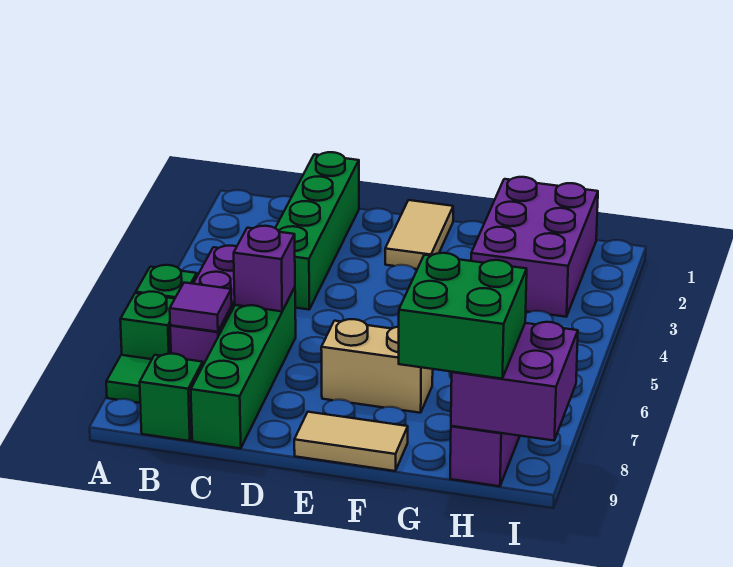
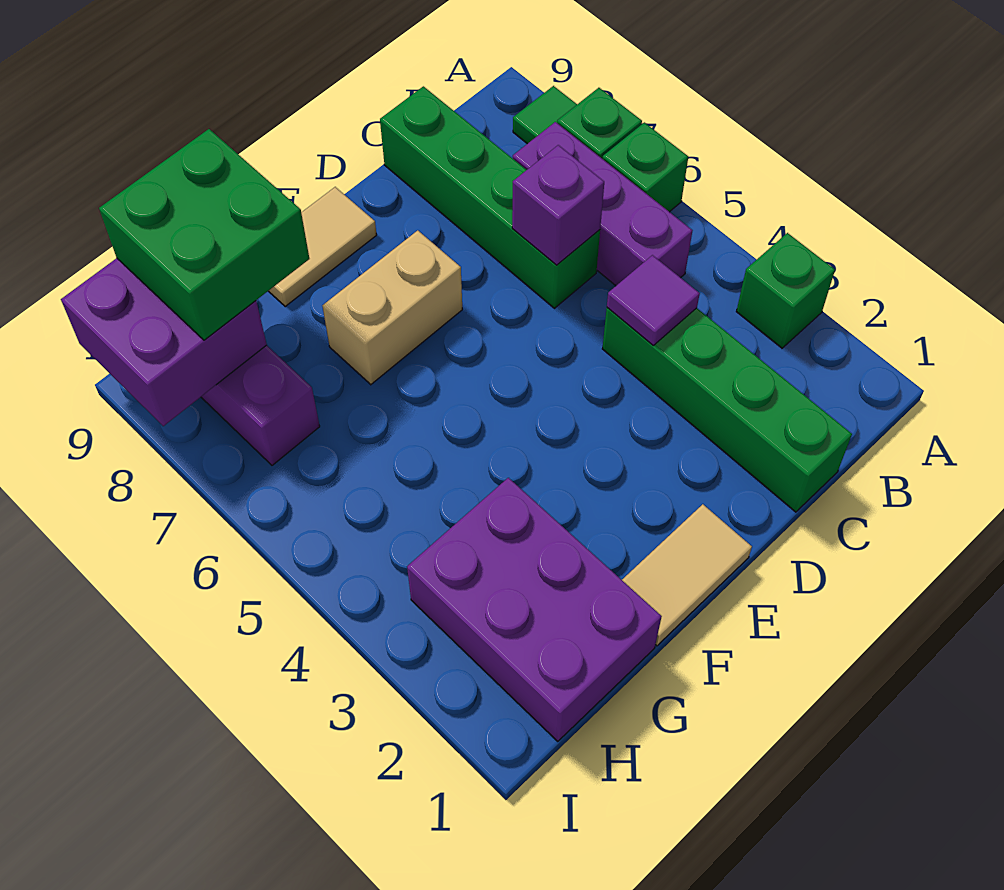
purple tile B7 level 2 -> purple tile C4 level 2
green brick B9 level 1 -> green brick A3 level 1
tan tile E1:E2 level 1 -> tan tile E1:F1 level 1

